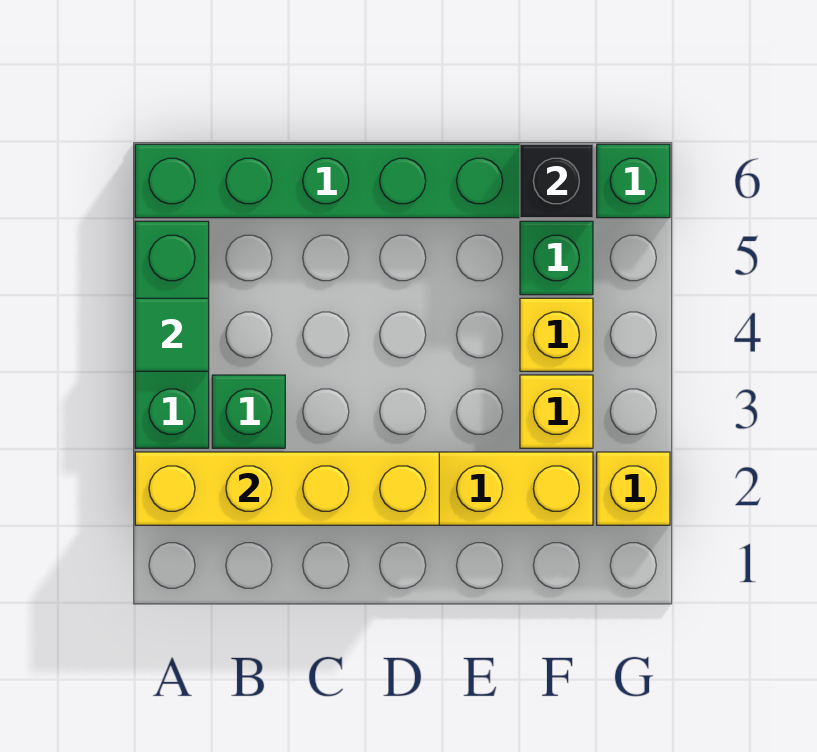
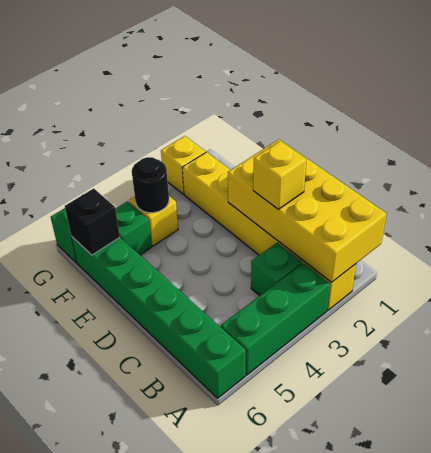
yellow brick A2:D2 level 2 -> yellow brick A1:D2 level 2
green tile A4 level 2 -> none
yellow brick F3 level 1 -> yellow brick C2 level 3
none -> black round brick F4 level 2

